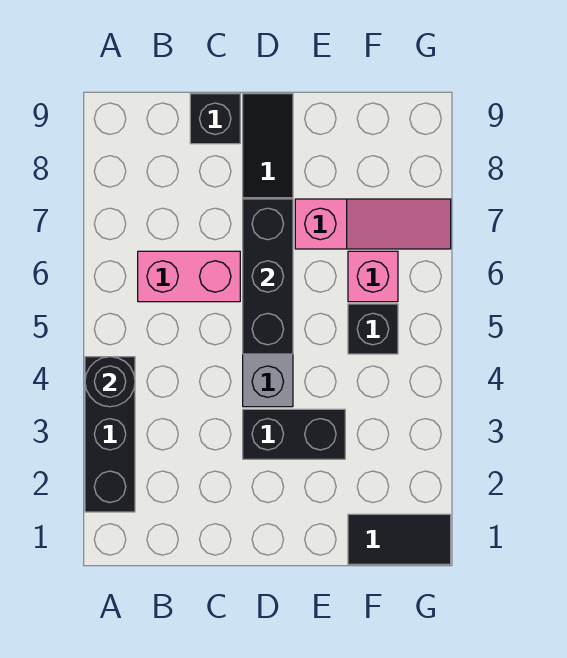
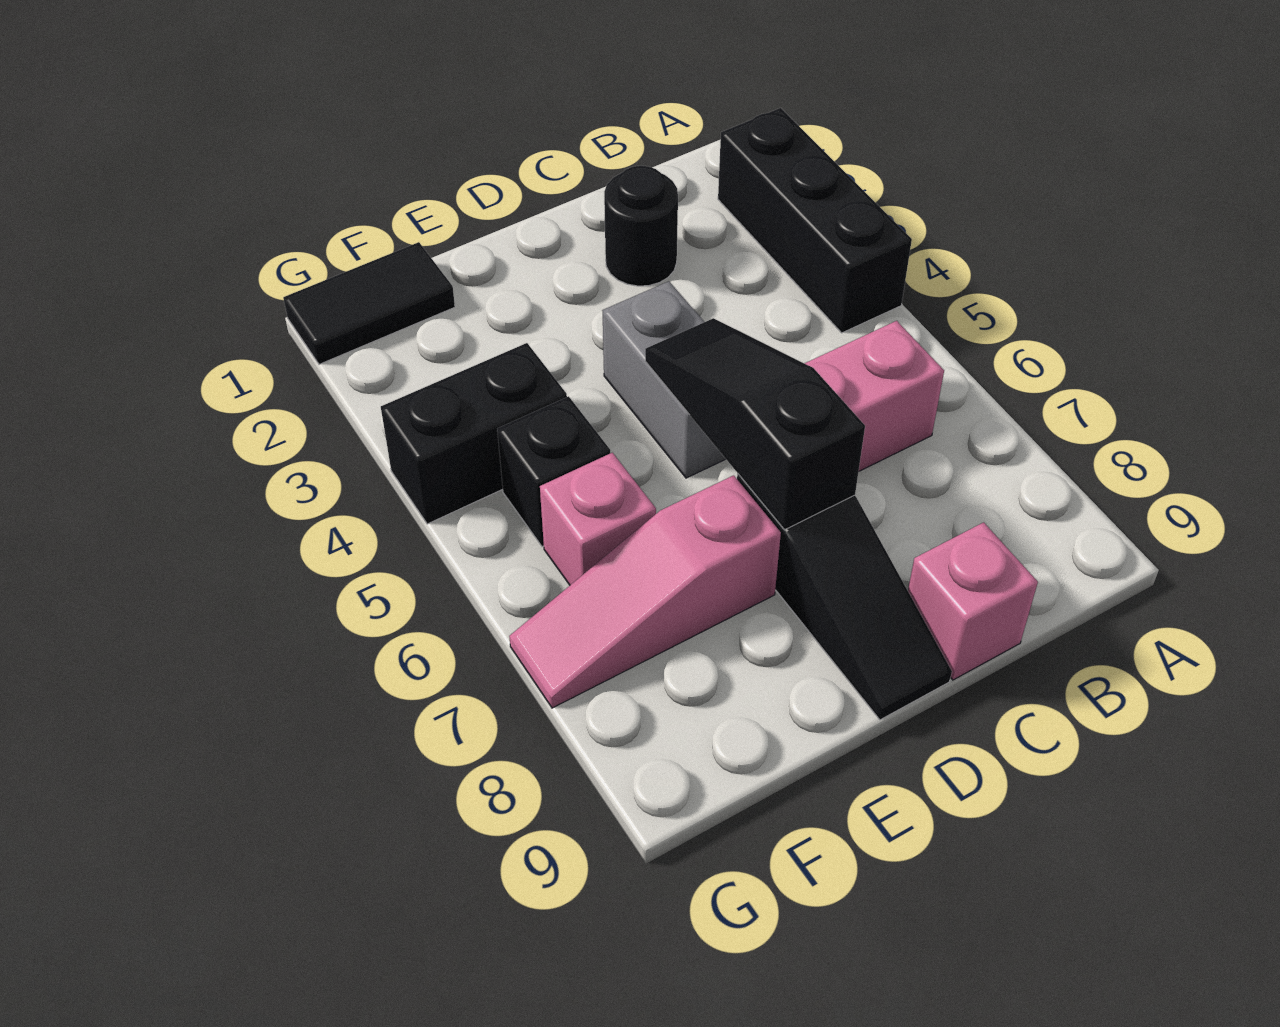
black round brick A4 level 2 -> black round brick C2 level 1
black brick C9 level 1 -> pink brick C9 level 1
black brick D3:E3 level 1 -> black brick F4:G4 level 1
black brick D5:D7 level 2 -> black slope D5:D7 level 2 top 7

